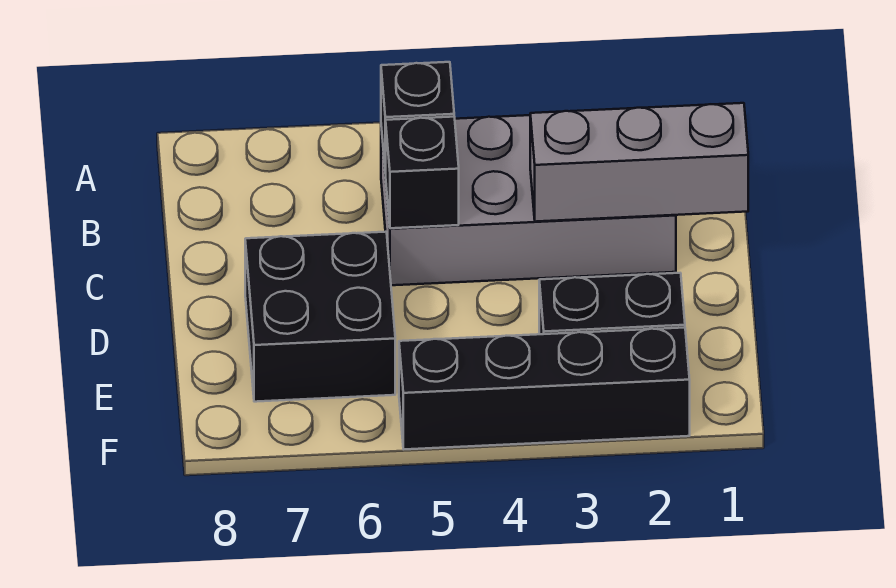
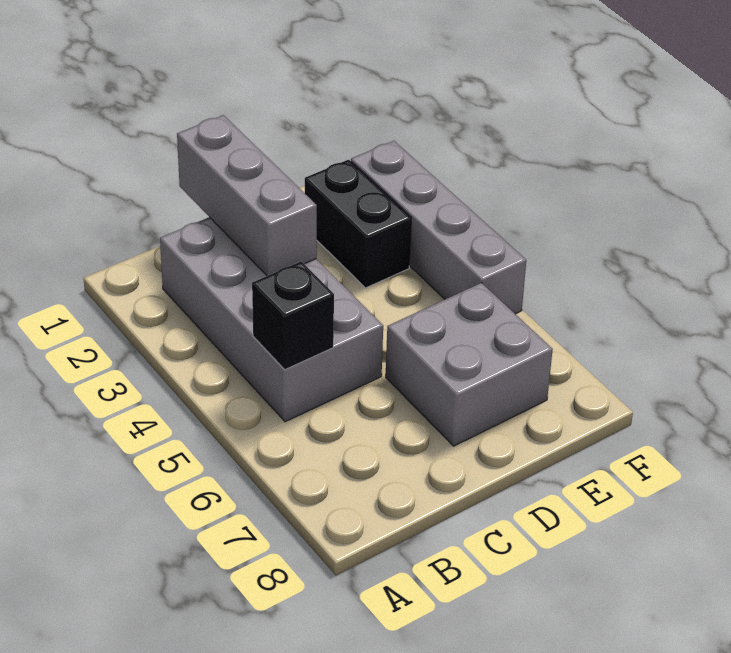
black brick C5 level 2 -> none
black brick D6:E7 level 1 -> grey brick D6:E7 level 1
black brick F2:F5 level 1 -> grey brick F2:F5 level 1

